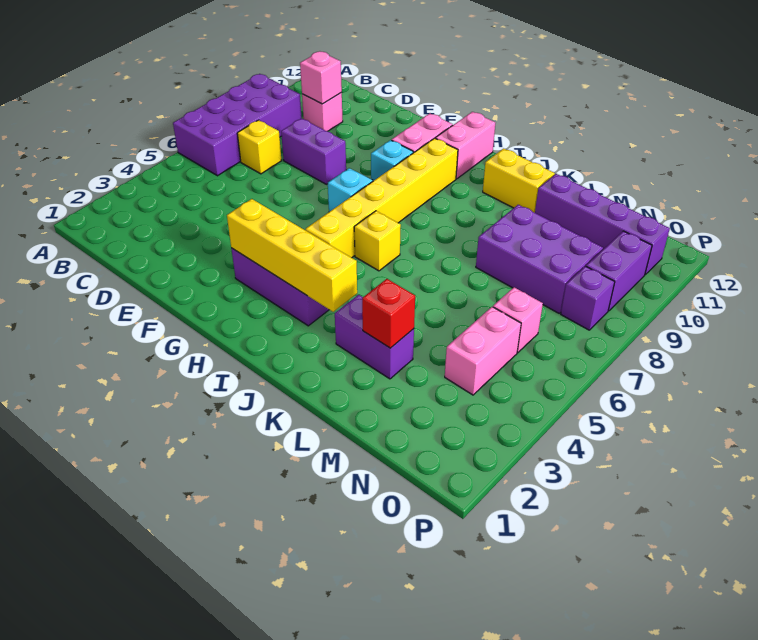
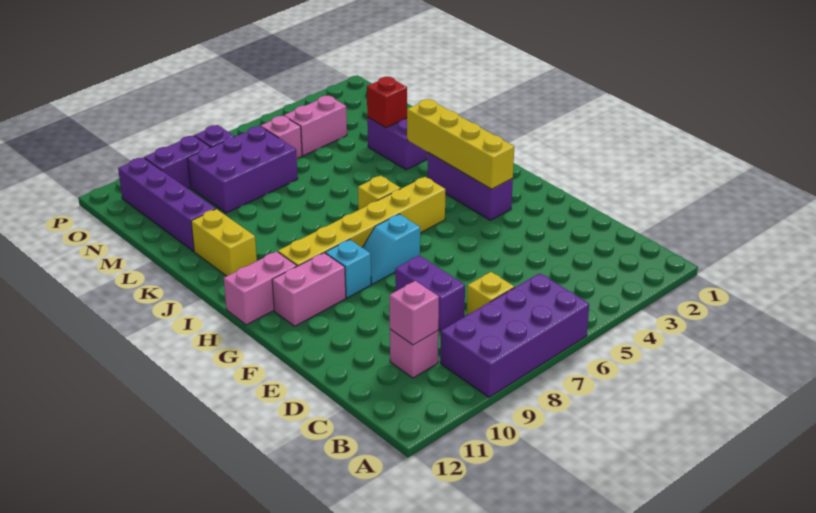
purple brick L8:N9 level 1 -> purple brick M7:N9 level 1

